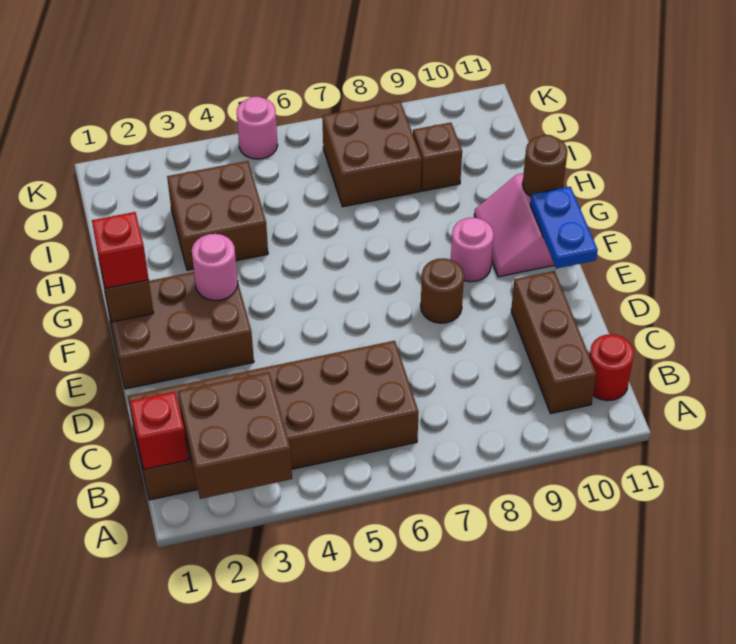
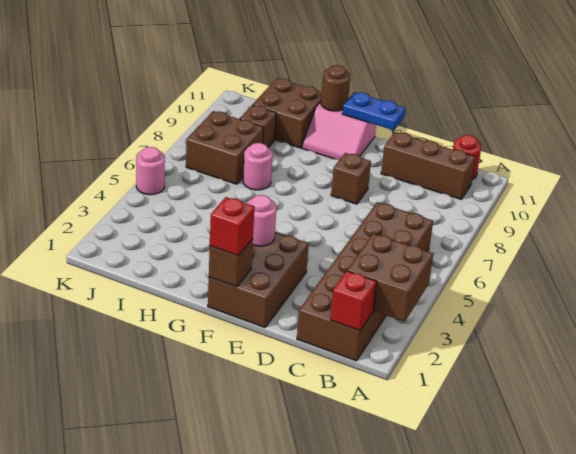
brown round brick E8 level 1 -> brown brick E8 level 1
pink round brick F9 level 1 -> pink round brick H7 level 1
brown brick H3:I4 level 1 -> brown brick H10:I11 level 1

